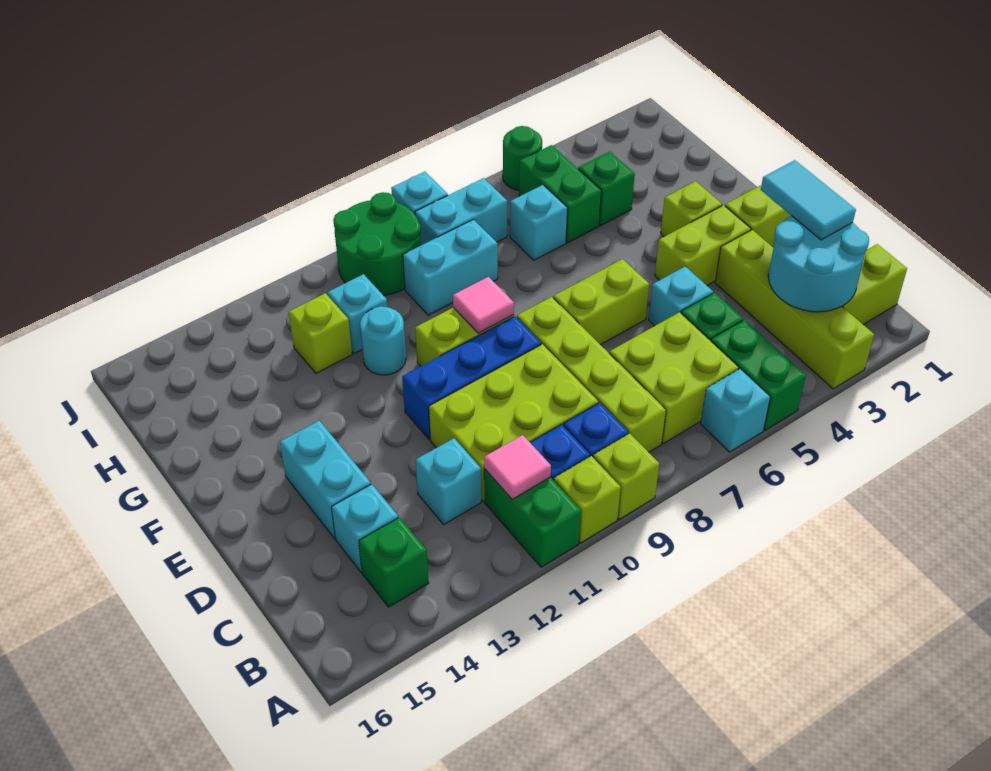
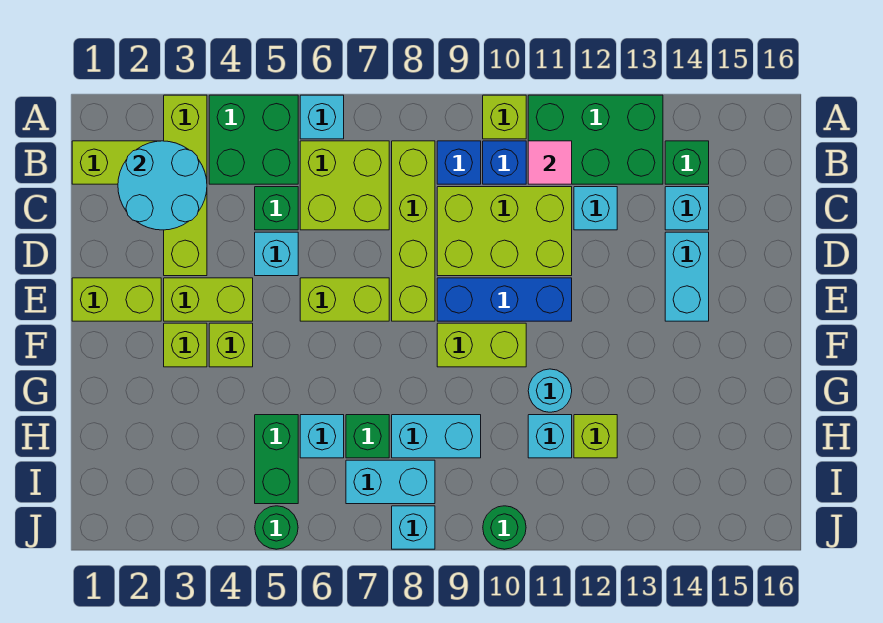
green brick A5:B5 level 1 -> green brick A4:B5 level 1
lime brick A9 level 1 -> lime brick F4 level 1
green brick A11:B11 level 1 -> green brick A11:B13 level 1
cyan tile C2:D2 level 3 -> none
pink tile F9 level 2 -> none
green brick H4 level 1 -> green brick H7 level 1
green round brick I9:J10 level 1 -> green round brick J10 level 1

